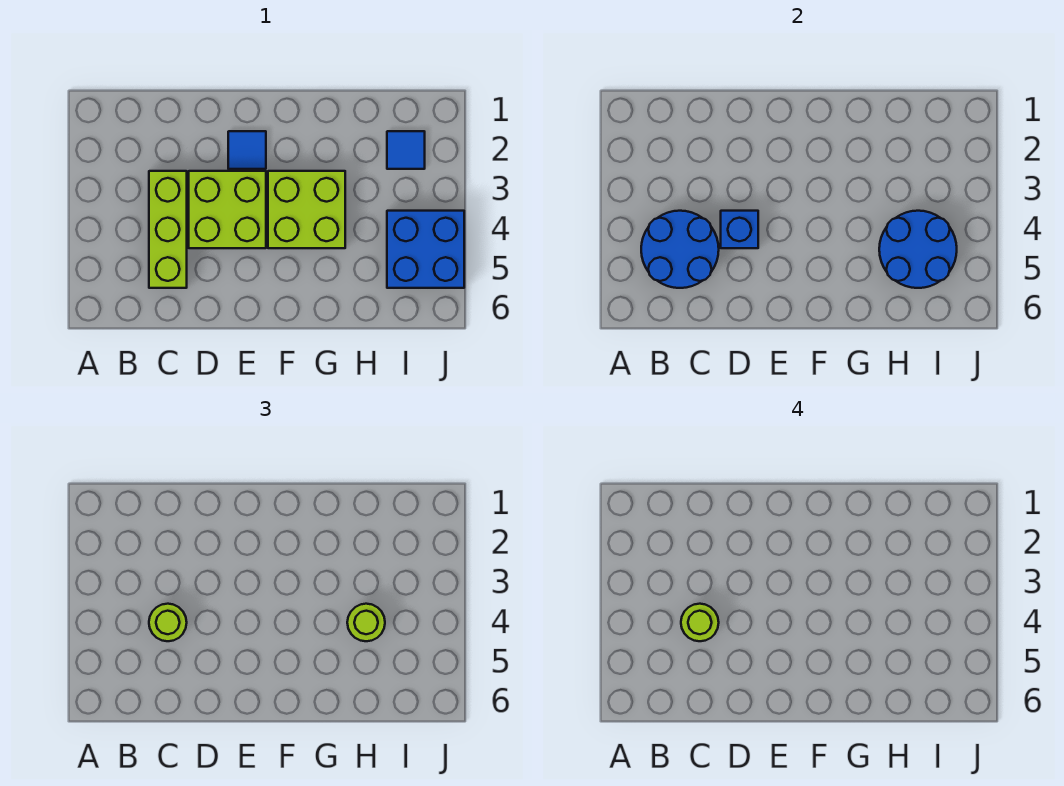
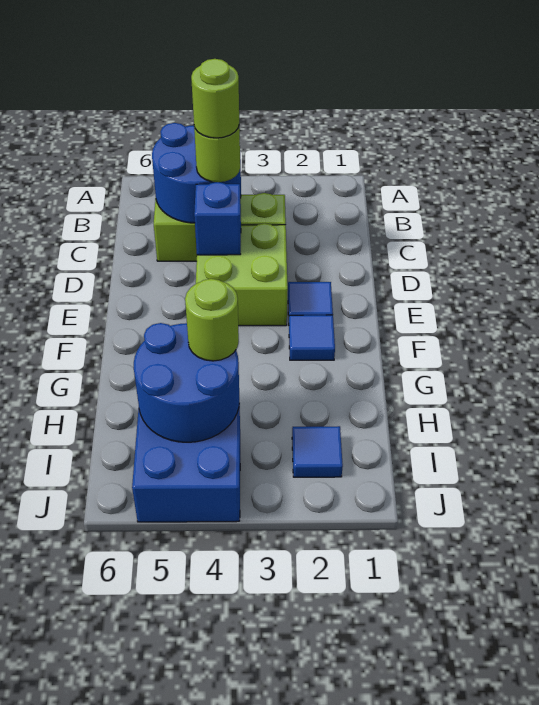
none -> blue tile F2 level 1
lime brick F3:G4 level 1 -> none

